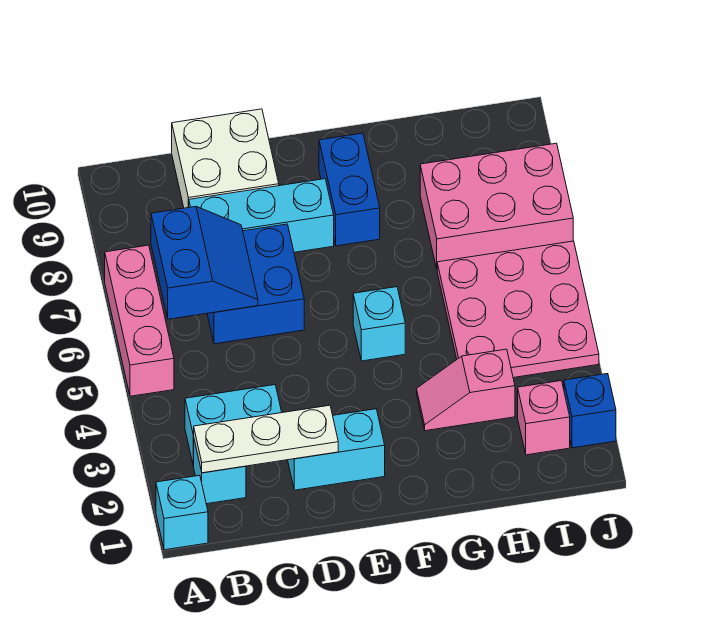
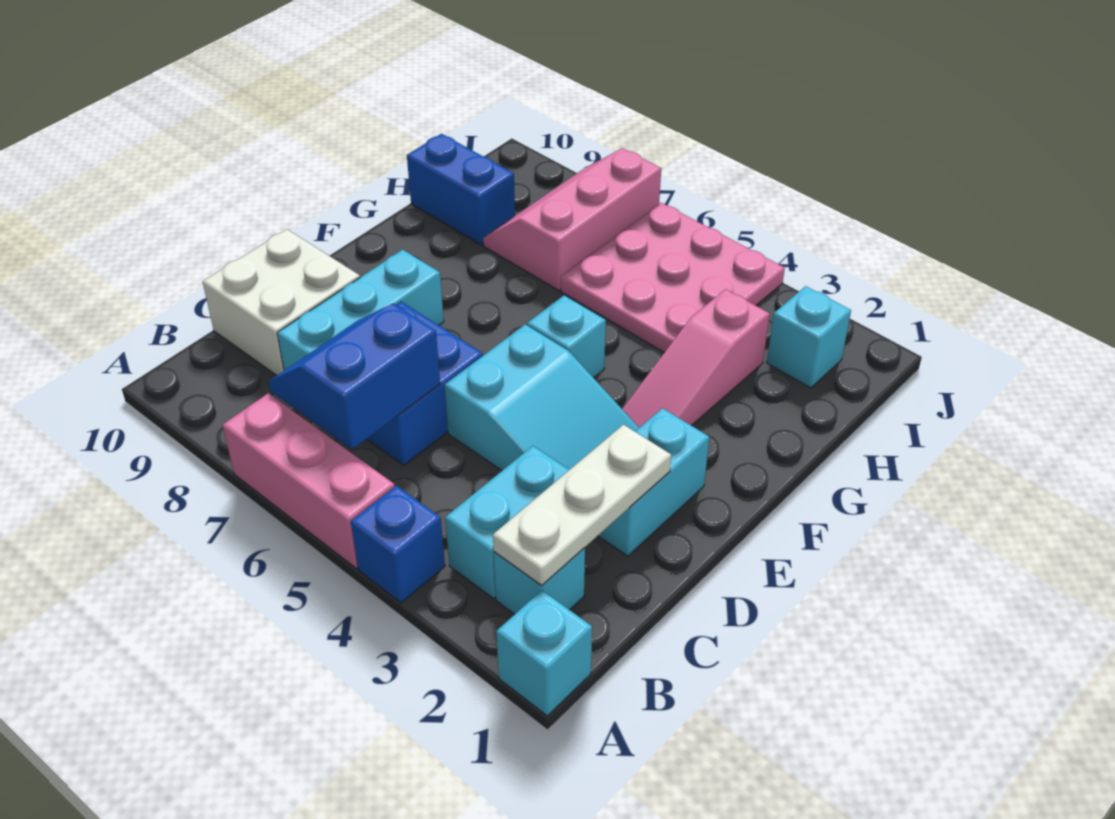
blue slope B6:C7 level 2 top B -> blue slope B6:C7 level 2 top 6
none -> cyan slope D3:E5 level 1 top 5
blue brick F8:F9 level 1 -> blue brick H9:H10 level 1
pink slope G3:H3 level 1 top H -> pink slope F3:H3 level 1 top H
pink brick H7:J8 level 1 -> pink slope H7:J8 level 1 top 7
pink brick I2 level 1 -> cyan brick I2 level 1
blue brick J2 level 1 -> blue brick A4 level 1

